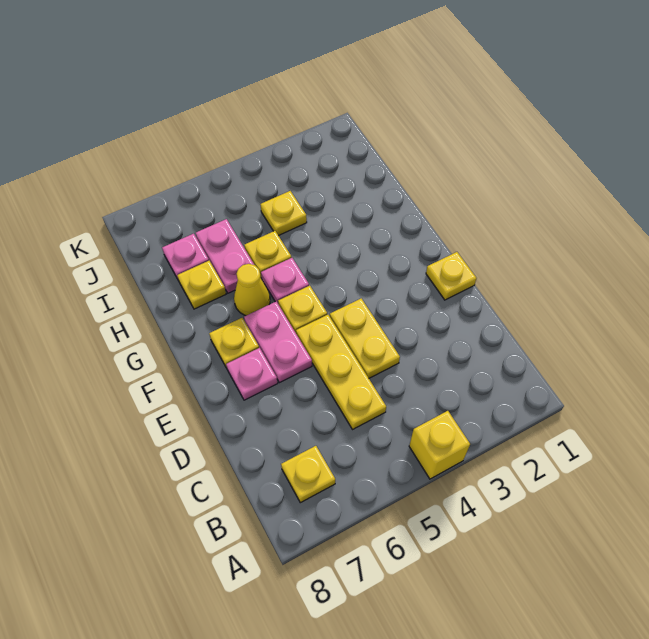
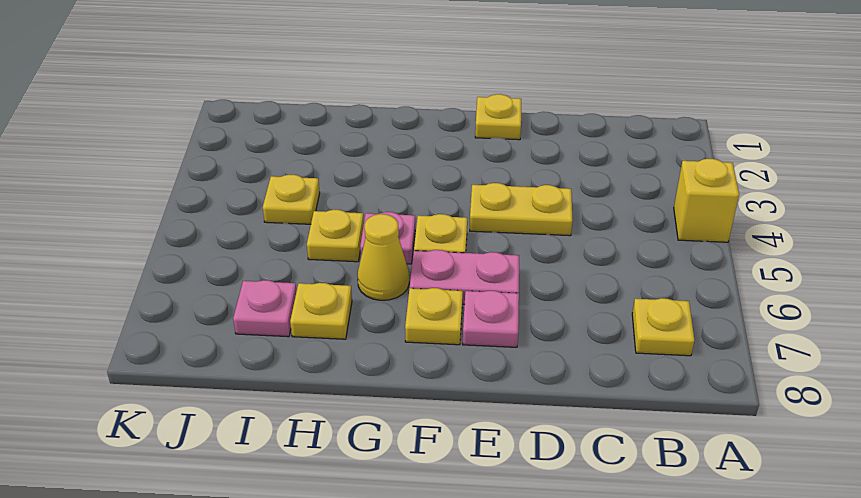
yellow plate C5:E5 level 1 -> none
pink plate H6:I6 level 1 -> none

